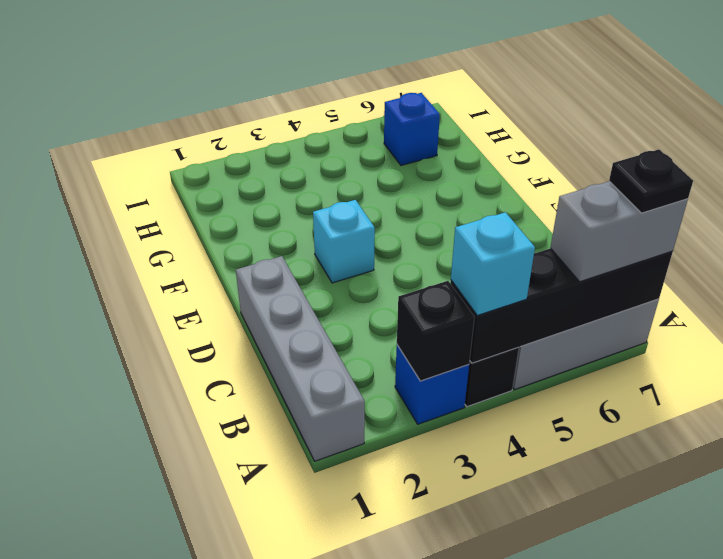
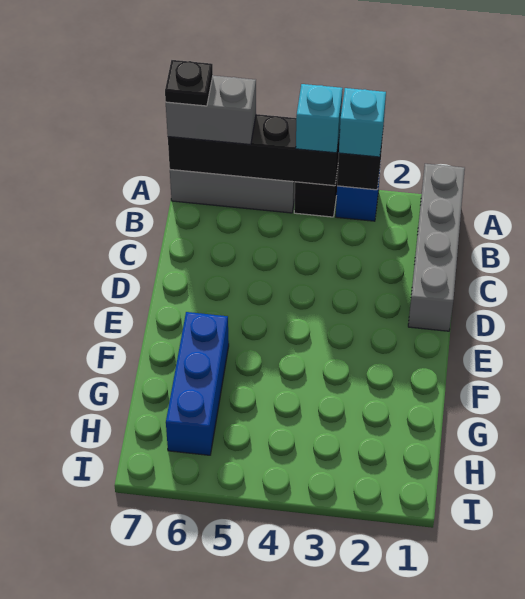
cyan brick E3 level 1 -> cyan brick A3 level 3
blue brick H6 level 1 -> blue brick F6:H6 level 1

